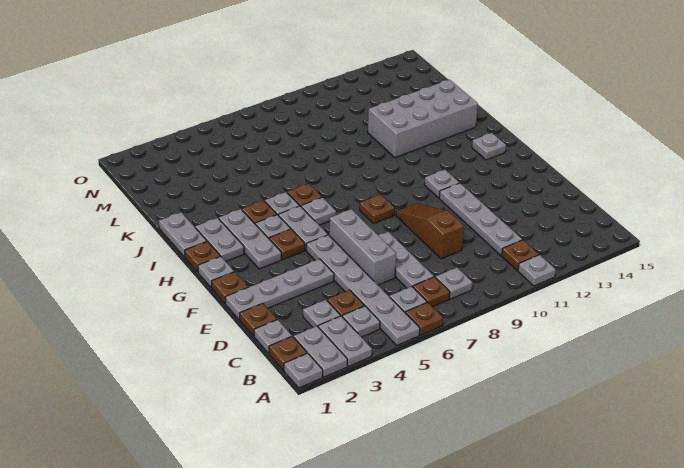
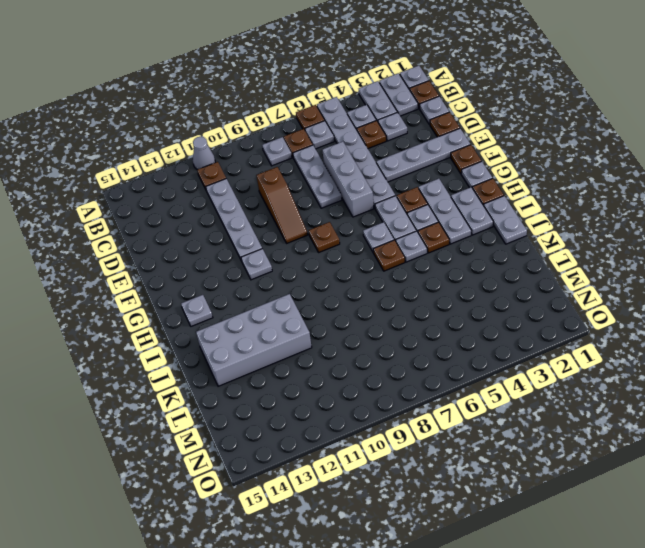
grey plate A11 level 1 -> grey cone A11 level 1

